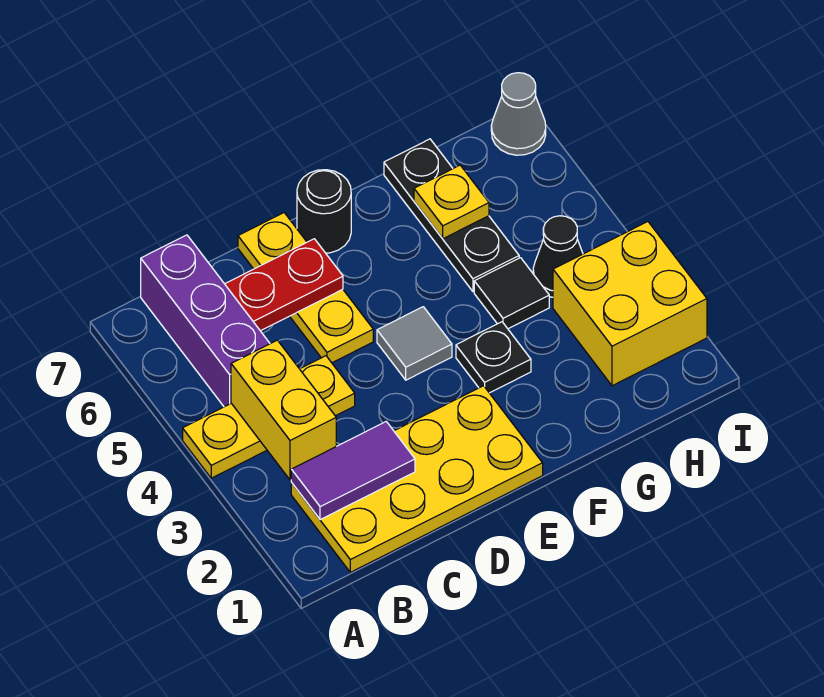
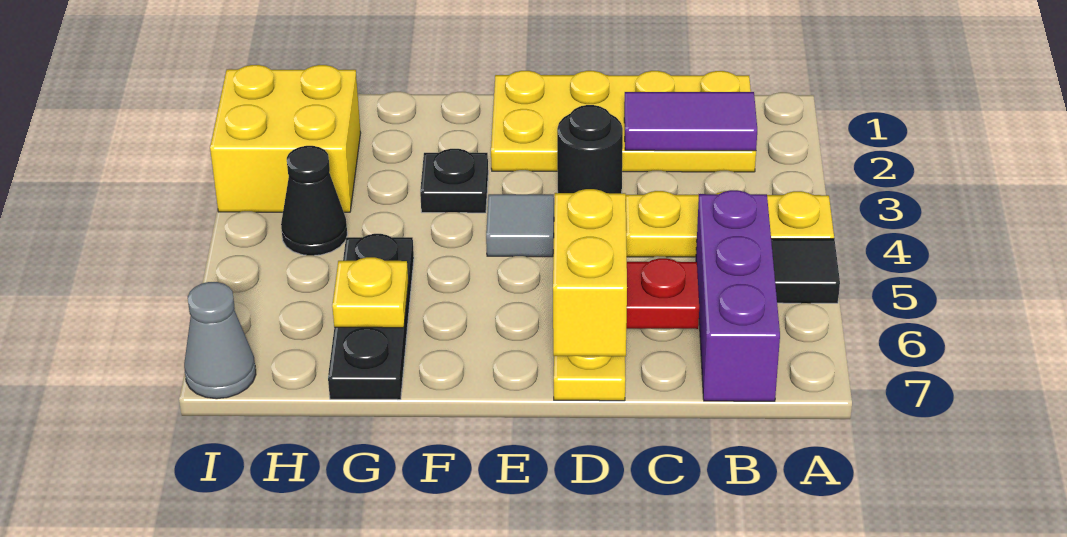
yellow brick B3:B4 level 2 -> yellow brick D6:D7 level 3
black round brick E7 level 1 -> black round brick D3 level 1
black tile G4 level 1 -> black tile A5 level 1

